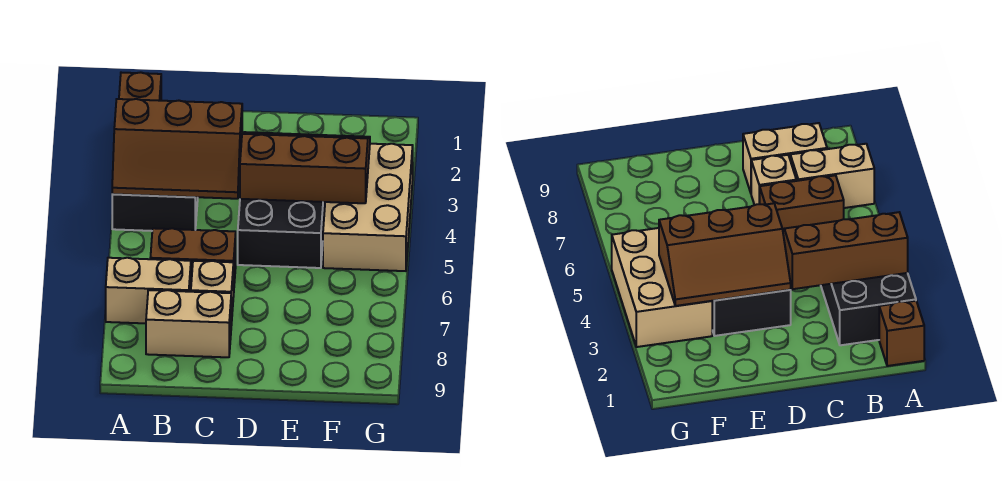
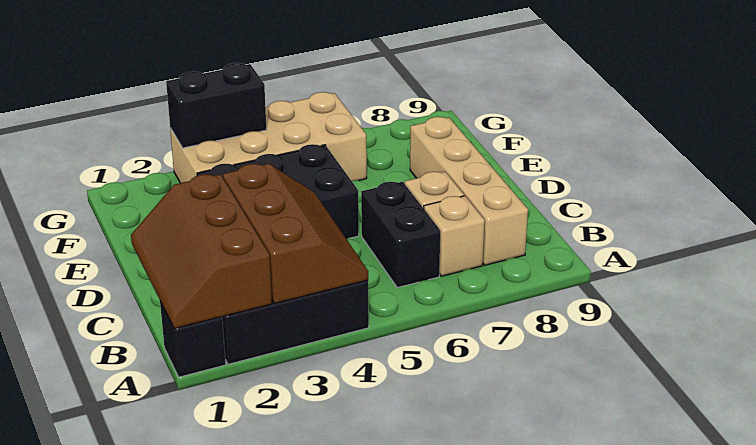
brown brick A1 level 1 -> black brick A1 level 1
tan brick A7:B7 level 1 -> tan brick B7 level 1
brown brick B6:C6 level 1 -> black brick B6:C6 level 1
tan brick B8:C8 level 1 -> tan brick B8:E8 level 1
brown slope D3:F4 level 2 top 4 -> brown slope A1:C2 level 2 top 2
tan brick F3:G5 level 1 -> tan brick F3:G6 level 1
none -> black brick G3:G4 level 2

